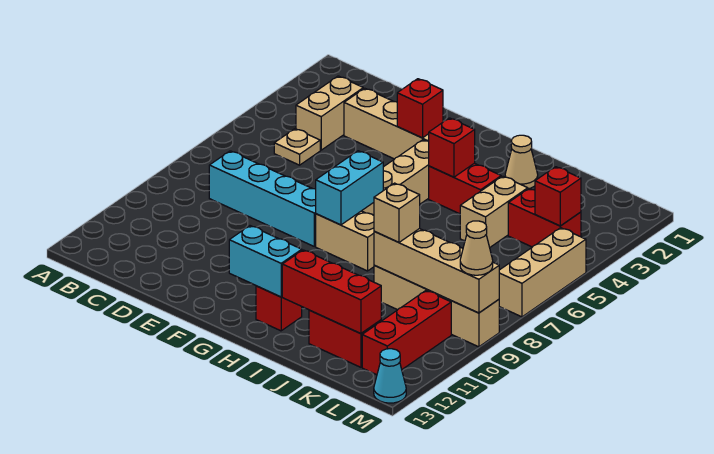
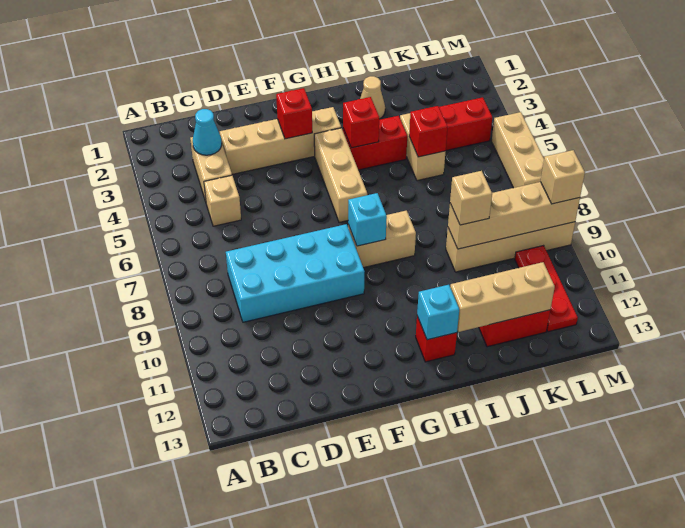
tan plate C5 level 1 -> tan brick C5 level 1
cyan brick C8:F8 level 1 -> cyan brick C8:F9 level 1
cyan brick G7:G8 level 2 -> cyan brick G8 level 2
cyan brick G12:H12 level 2 -> cyan brick H12 level 2
red brick I12:K12 level 2 -> tan brick I12:K12 level 2
red brick L4 level 2 -> red brick J5 level 2
red brick L10:L12 level 1 -> red plate L10:L12 level 1
tan cone M9 level 3 -> tan brick M9 level 3
cyan cone M13 level 1 -> cyan cone C3 level 2

